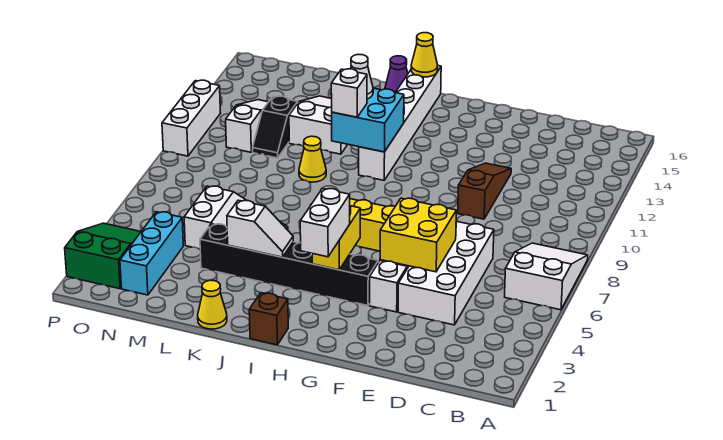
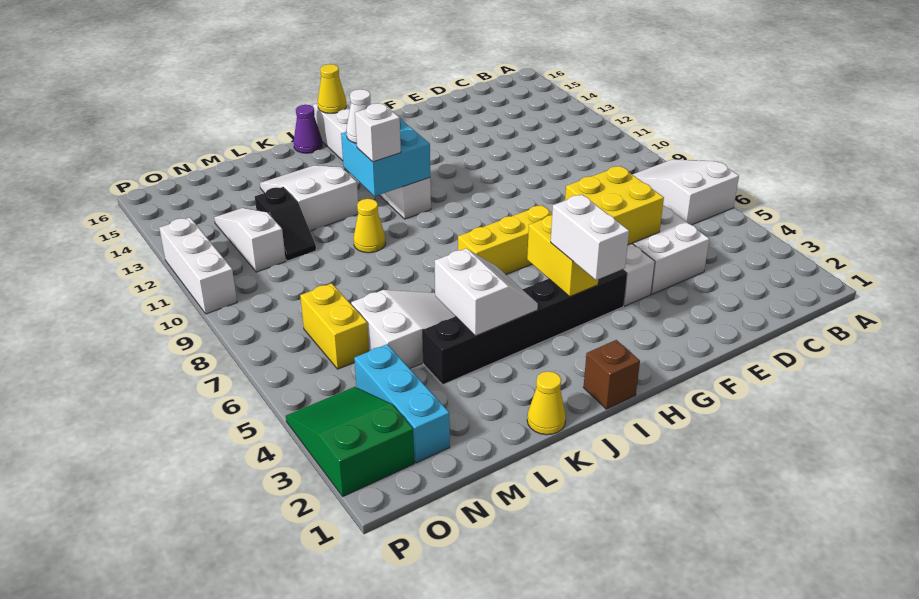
brown slope E10:E12 level 1 top 10 -> none
white slope J4:K4 level 2 top K -> white slope J4:K5 level 2 top K
none -> yellow brick N6:N7 level 1

